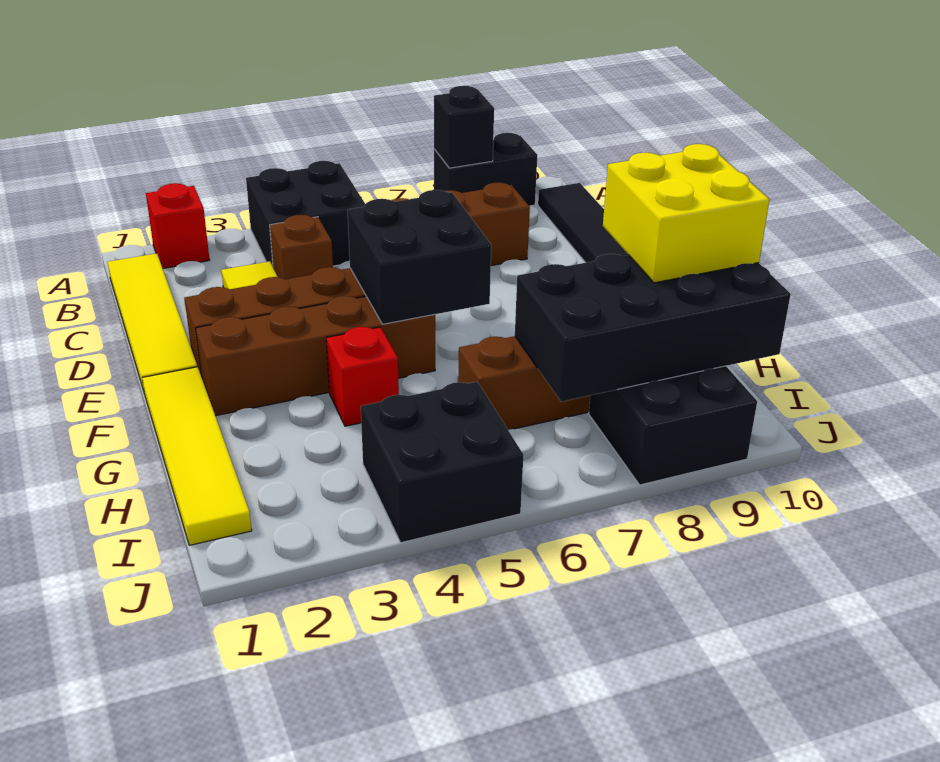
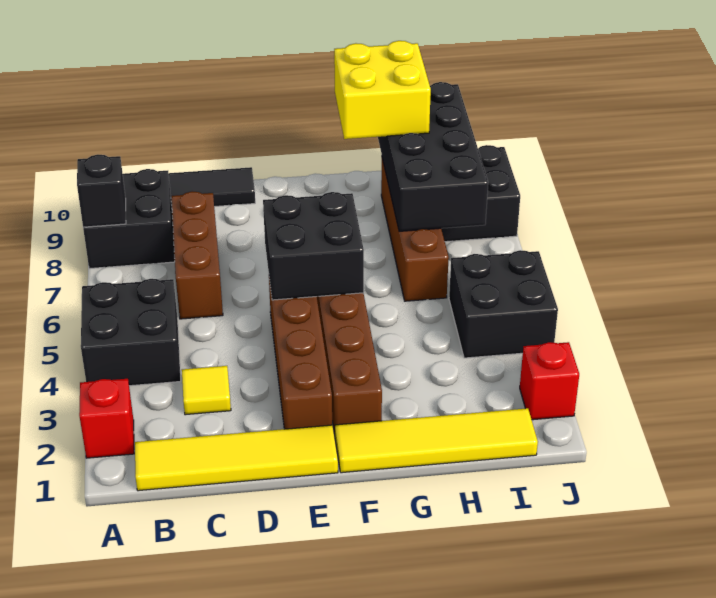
black brick A8:A9 level 1 -> black brick A8:B9 level 1
brown brick C4 level 1 -> none
red brick G4 level 1 -> red brick J2 level 1

